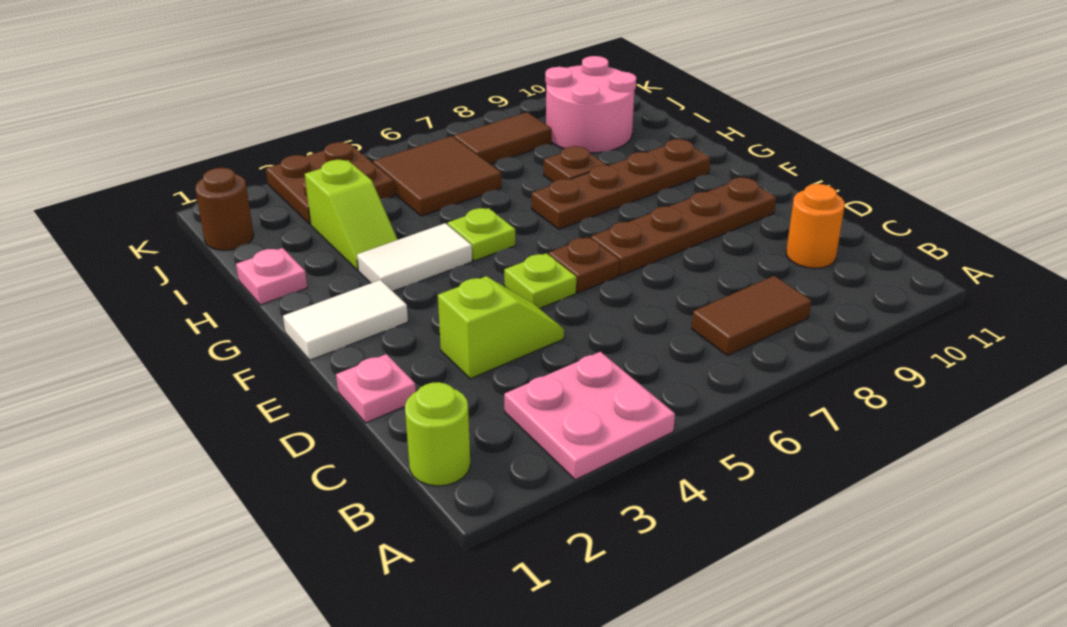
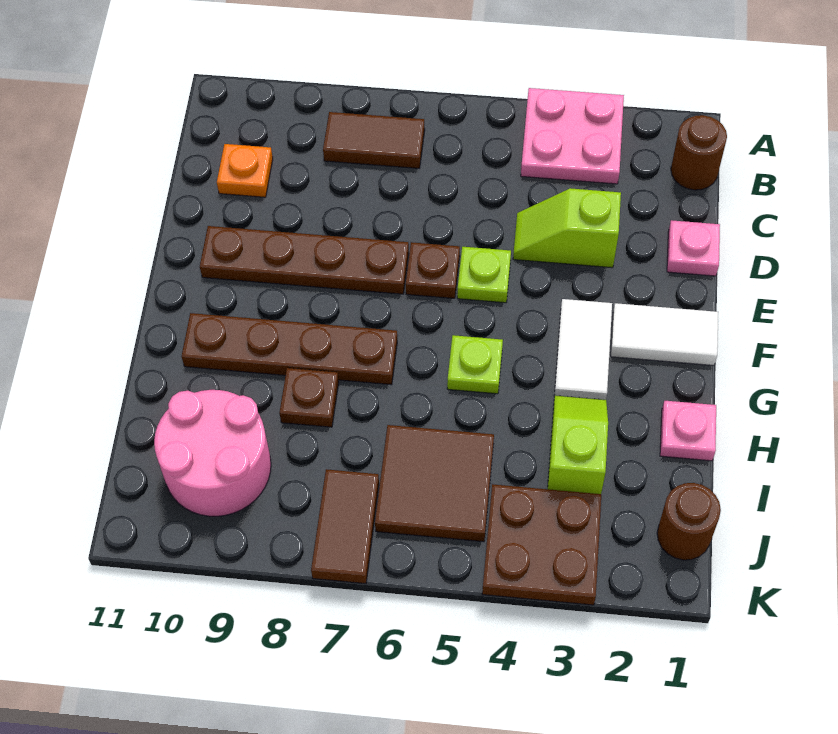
lime round brick B1 level 1 -> brown round brick B1 level 1
orange round brick C10 level 1 -> orange plate C10 level 1
white tile G3:G4 level 1 -> white tile F3:G3 level 1
brown tile J7:J8 level 1 -> brown tile J7:K7 level 1

